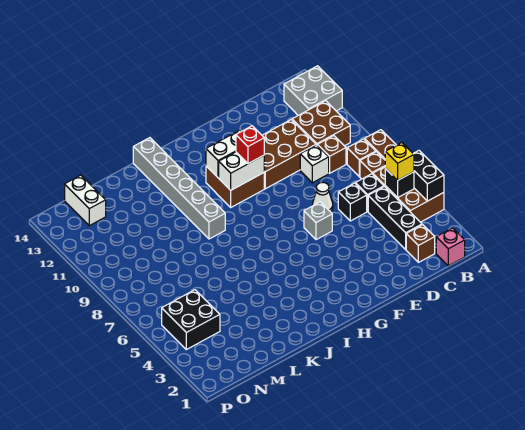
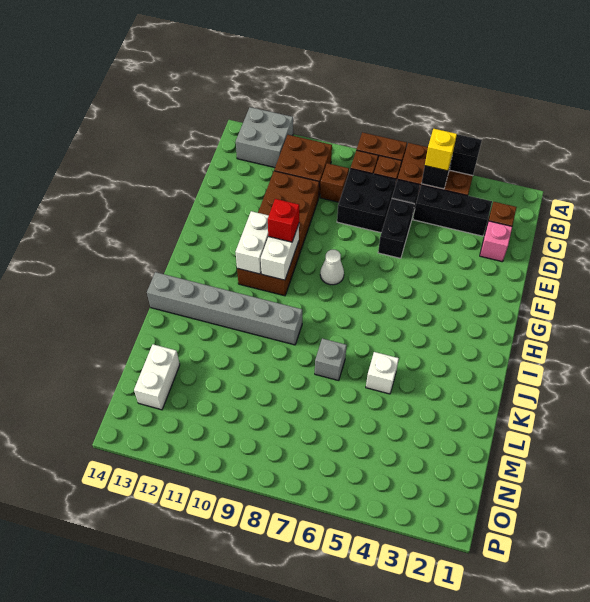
pink brick B1 level 1 -> pink brick D2 level 1
black brick D6 level 1 -> black brick D6:E6 level 1
white brick D9 level 1 -> white brick K5 level 1
white cone E7 level 1 -> white cone G8 level 1
grey brick F6 level 1 -> grey brick K7 level 1
black brick N4:O5 level 1 -> black brick C7:D8 level 1
white brick N13:N14 level 1 -> white brick M13:N13 level 1

